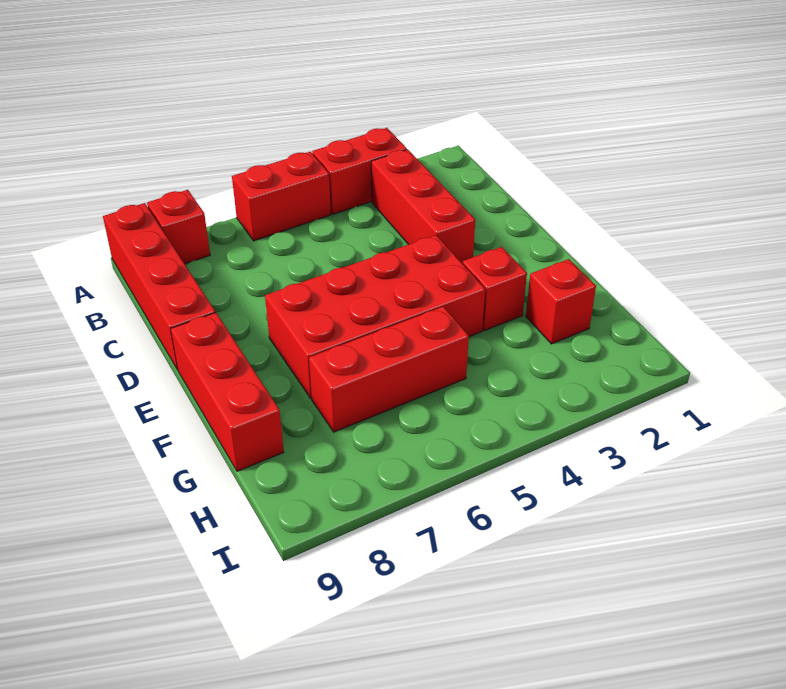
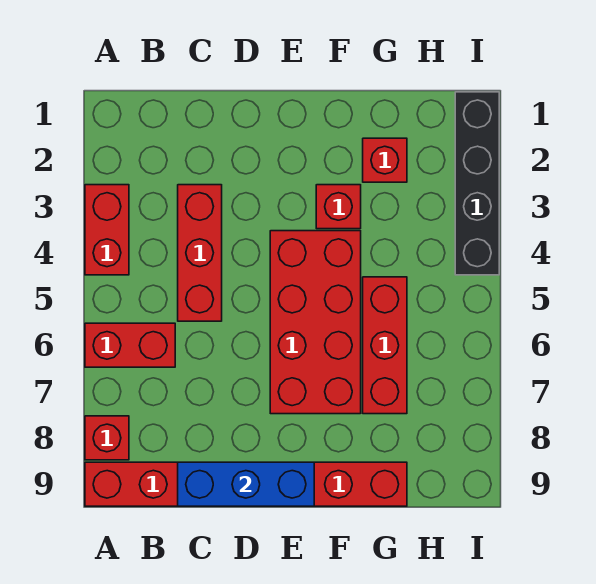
red brick A5:A6 level 1 -> red brick A6:B6 level 1
red brick B3:D3 level 1 -> red brick C3:C5 level 1
none -> blue brick C9:E9 level 2
none -> black brick I1:I4 level 1

